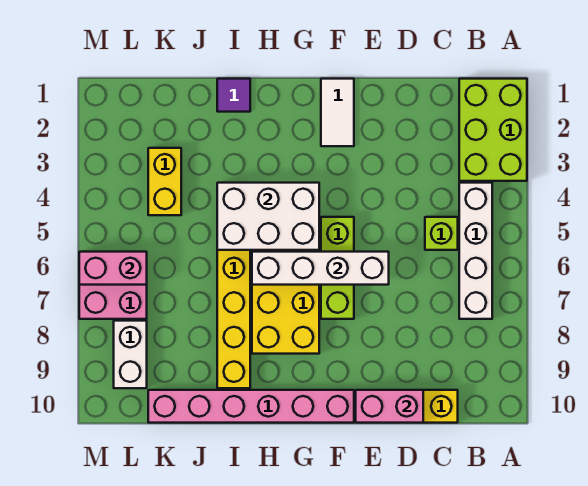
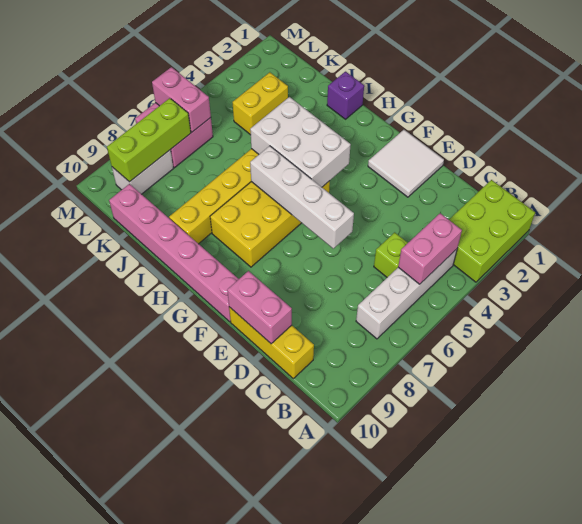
none -> pink brick B4:B5 level 2
white tile F1:F2 level 1 -> white tile E1:F2 level 1
lime brick F5:F7 level 1 -> lime brick L7:L9 level 2
purple tile I1 level 1 -> purple brick I1 level 1

